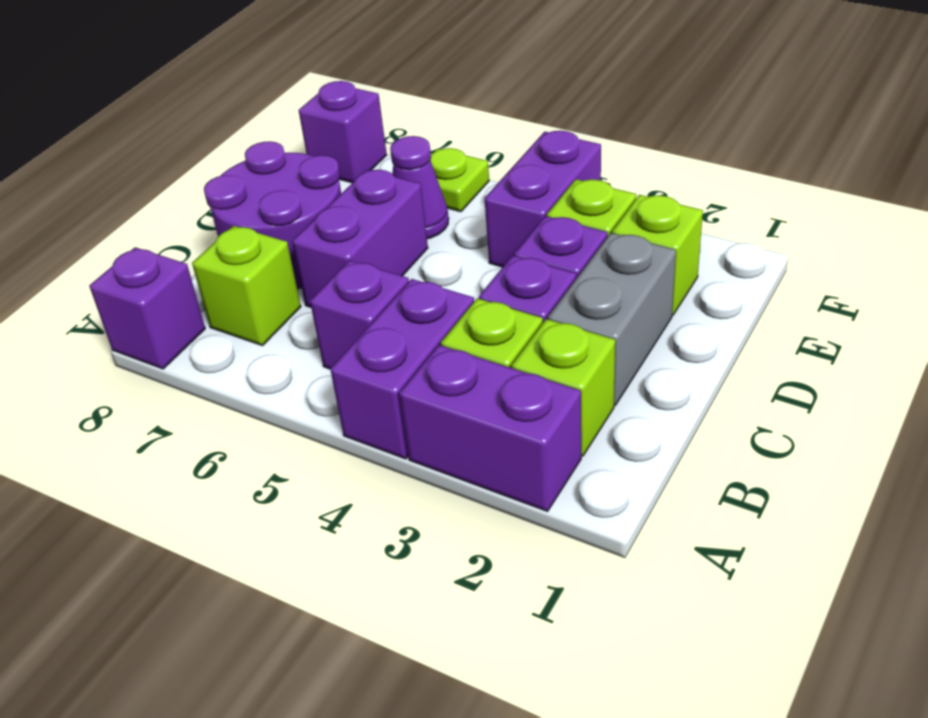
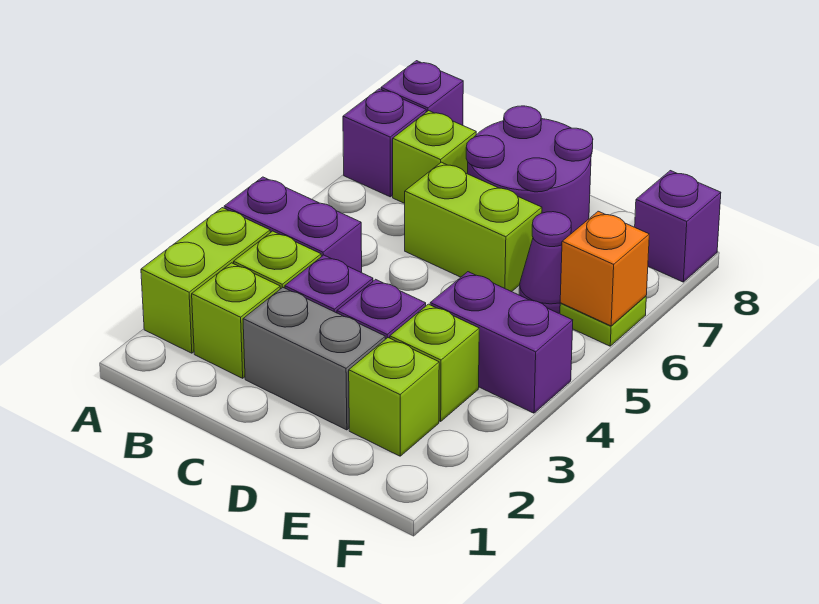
purple brick A2:A3 level 1 -> lime brick A2:A3 level 1
purple brick B5 level 1 -> purple brick A7 level 1
purple brick C6:D6 level 1 -> lime brick C6:D6 level 1
none -> orange brick F6 level 2

